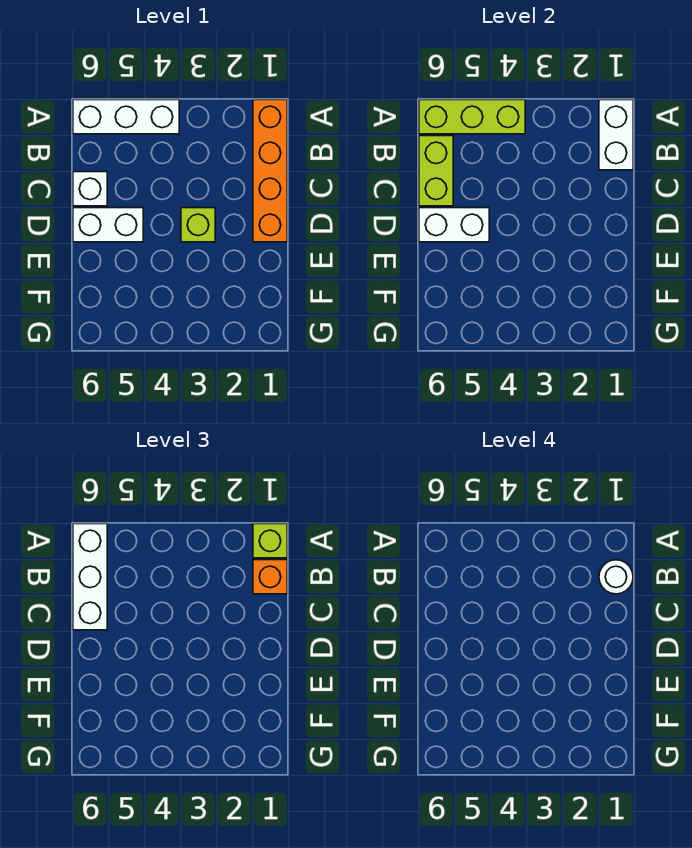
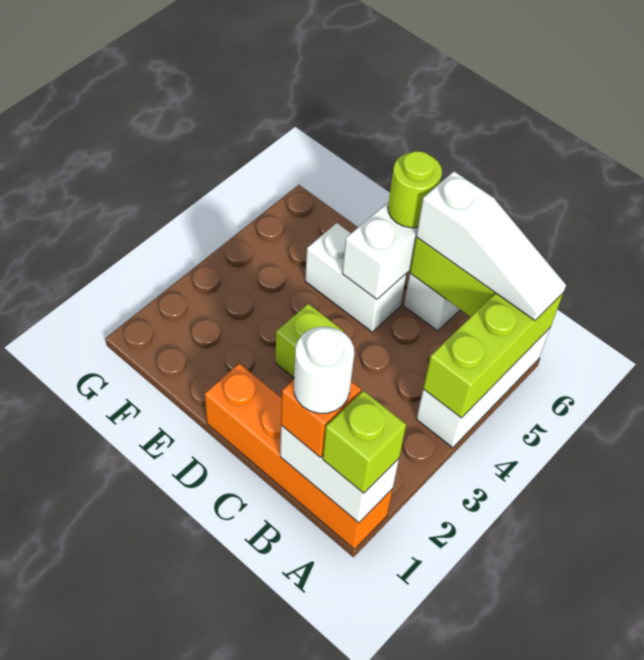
white brick A6:C6 level 3 -> white slope A6:C6 level 3 top C
white brick D5:D6 level 1 -> white brick D5:E5 level 1
none -> lime round brick D6 level 3

